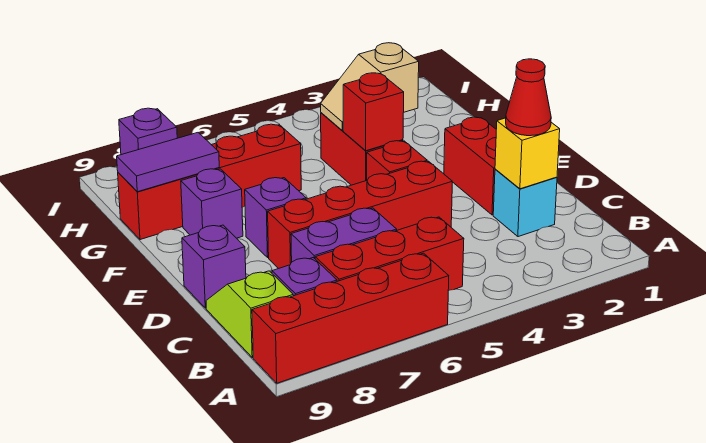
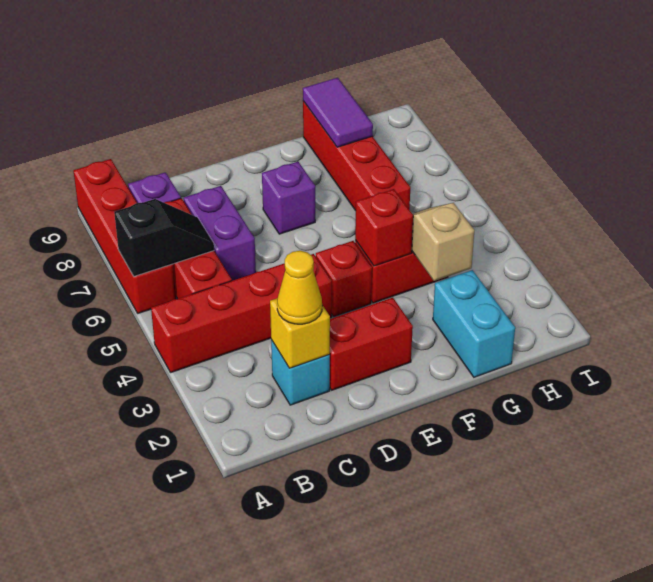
none -> black slope A6:B6 level 2 top A
lime slope B9:C9 level 1 top B -> none
red cone C2 level 3 -> yellow cone C2 level 3
red brick D4:D7 level 1 -> red brick A4:D4 level 1
purple brick D9 level 1 -> none
purple brick F8 level 1 -> none
none -> cyan brick G1:G2 level 1
purple brick I8 level 1 -> none

